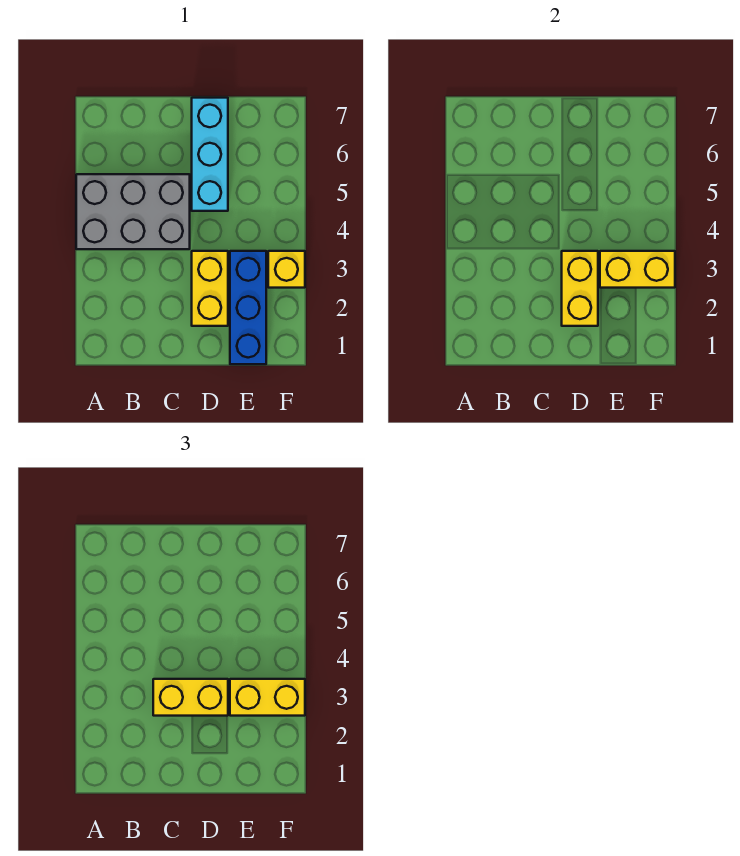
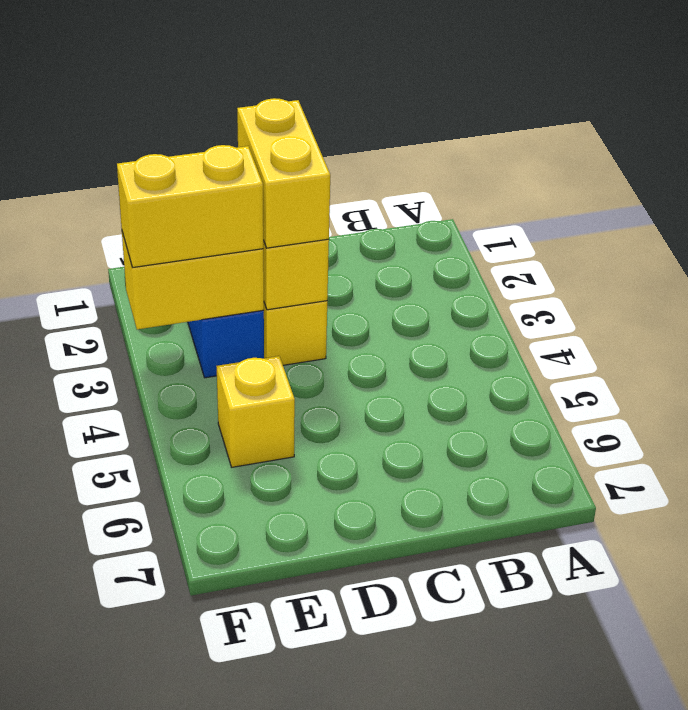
grey brick A4:C5 level 1 -> none
yellow brick C3:D3 level 3 -> yellow brick D2:D3 level 3
cyan brick D5:D7 level 1 -> none
yellow brick F3 level 1 -> yellow brick E5 level 1

